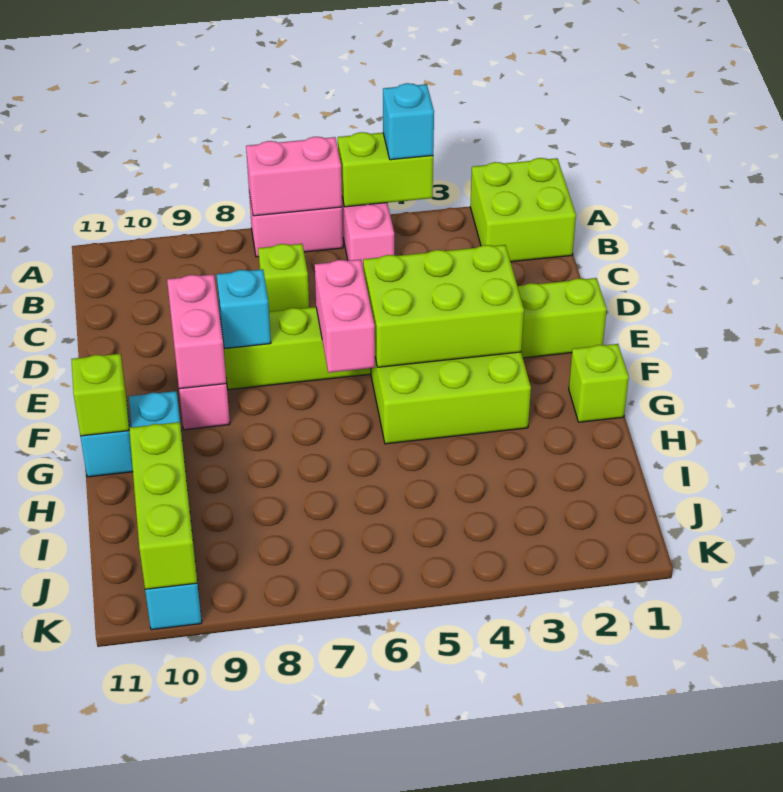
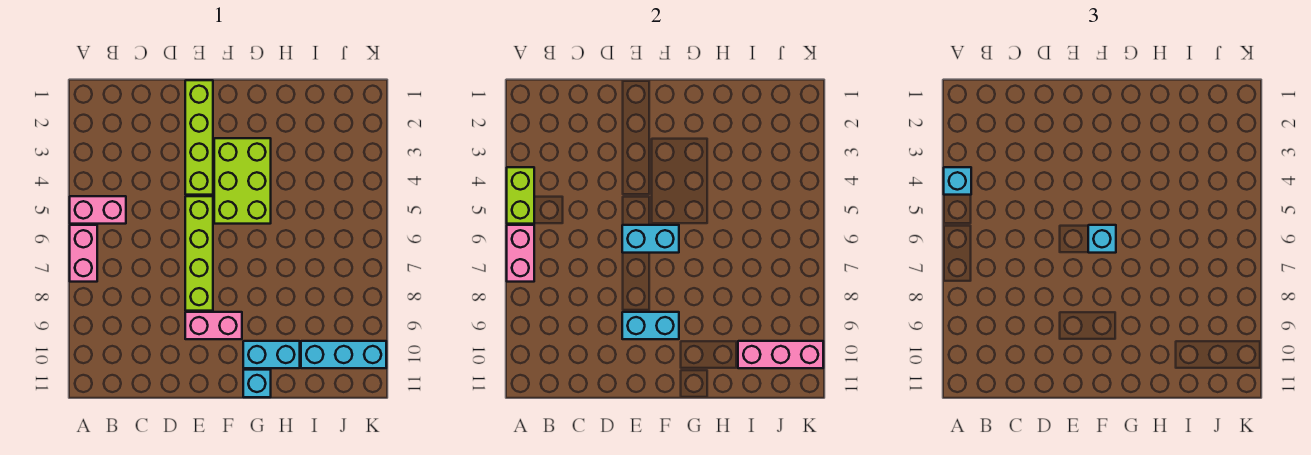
lime brick A1:B2 level 1 -> none
lime brick C7 level 1 -> none
lime brick E3:F5 level 2 -> none
pink brick E6:F6 level 2 -> cyan brick E6:F6 level 2
cyan brick E8 level 2 -> cyan brick F6 level 3
pink brick E9:F9 level 2 -> cyan brick E9:F9 level 2
lime brick G1 level 1 -> none
lime brick G11 level 2 -> none
lime brick I10:K10 level 2 -> pink brick I10:K10 level 2

